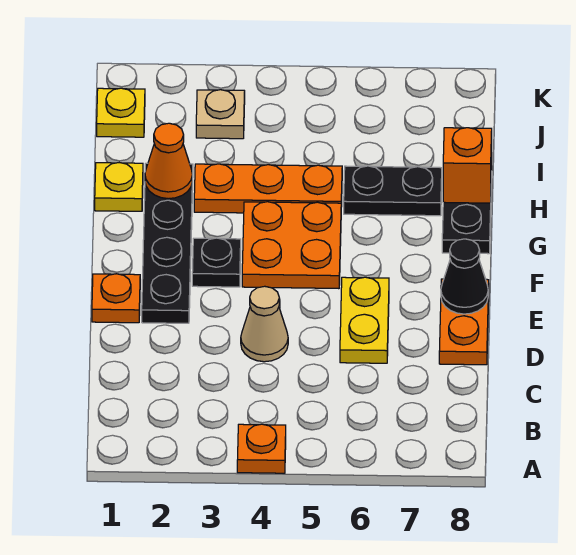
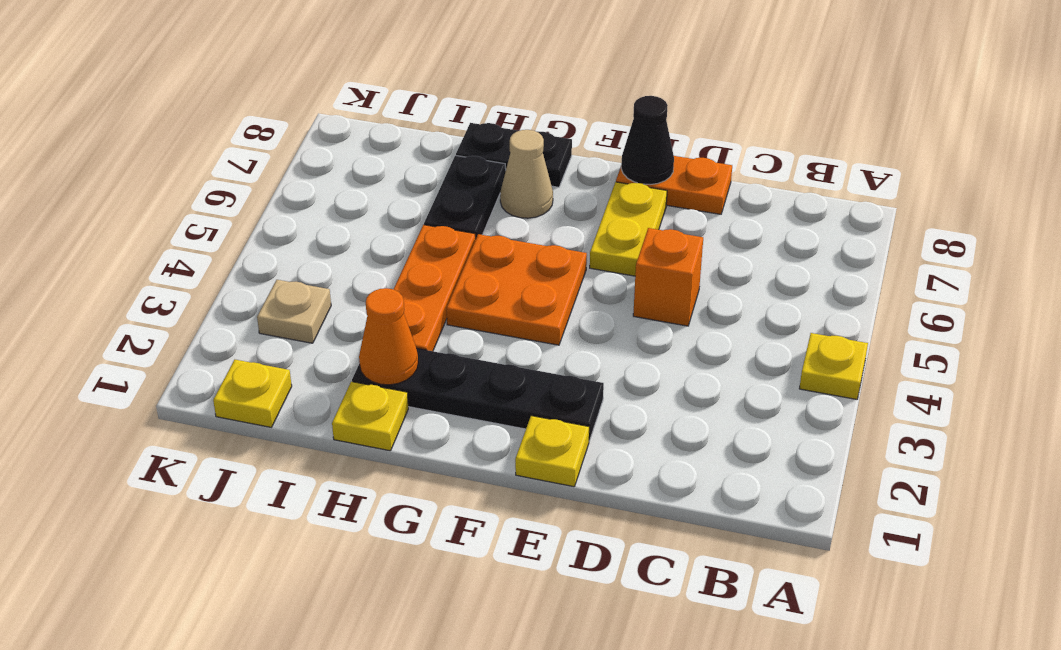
orange plate A4 level 1 -> yellow plate A4 level 1
tan cone D4 level 1 -> tan cone G7 level 1
yellow plate D6:E6 level 1 -> yellow plate E6:E7 level 1
orange plate E1 level 1 -> yellow plate E1 level 1
black plate F3 level 1 -> none
orange brick H8 level 2 -> orange brick D5 level 1

